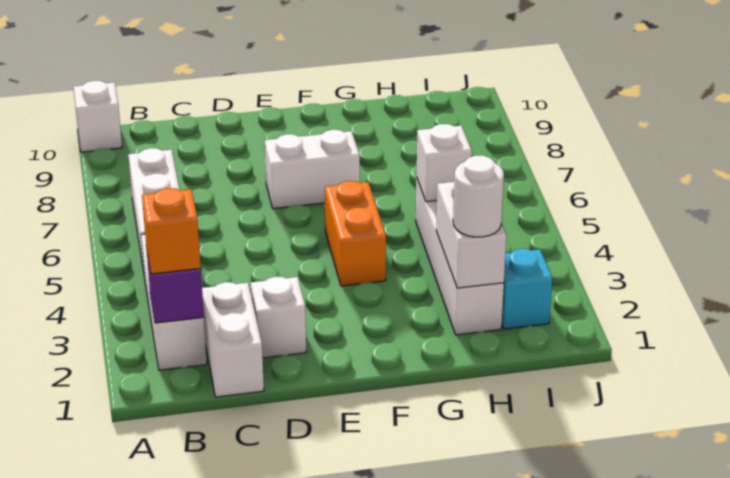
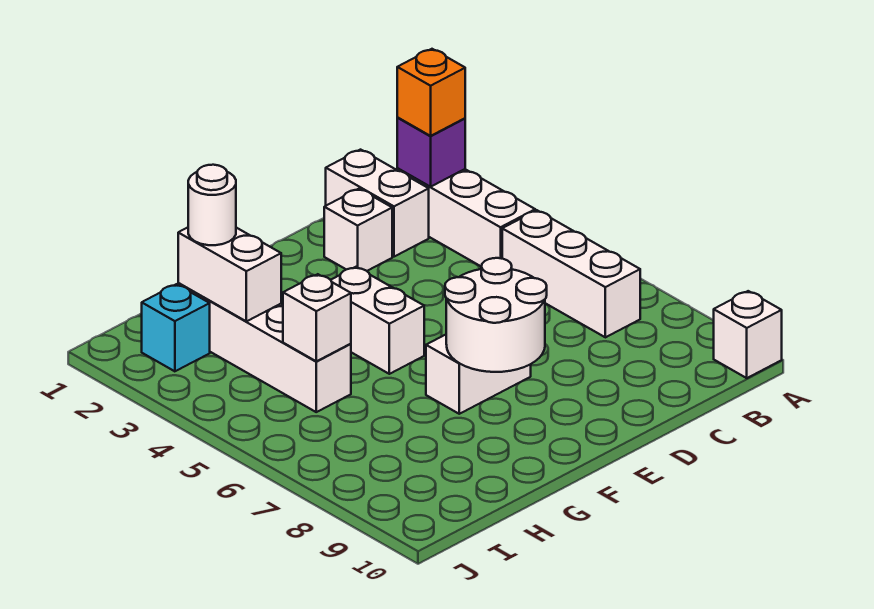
none -> white round brick E7:F8 level 2
orange brick F4:F5 level 1 -> white brick F4:F5 level 1

